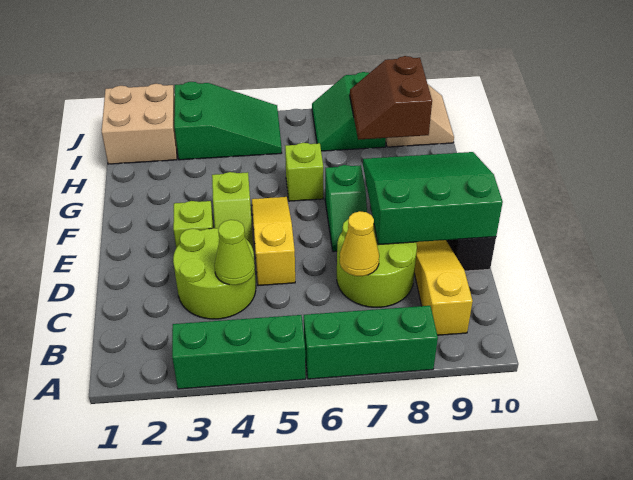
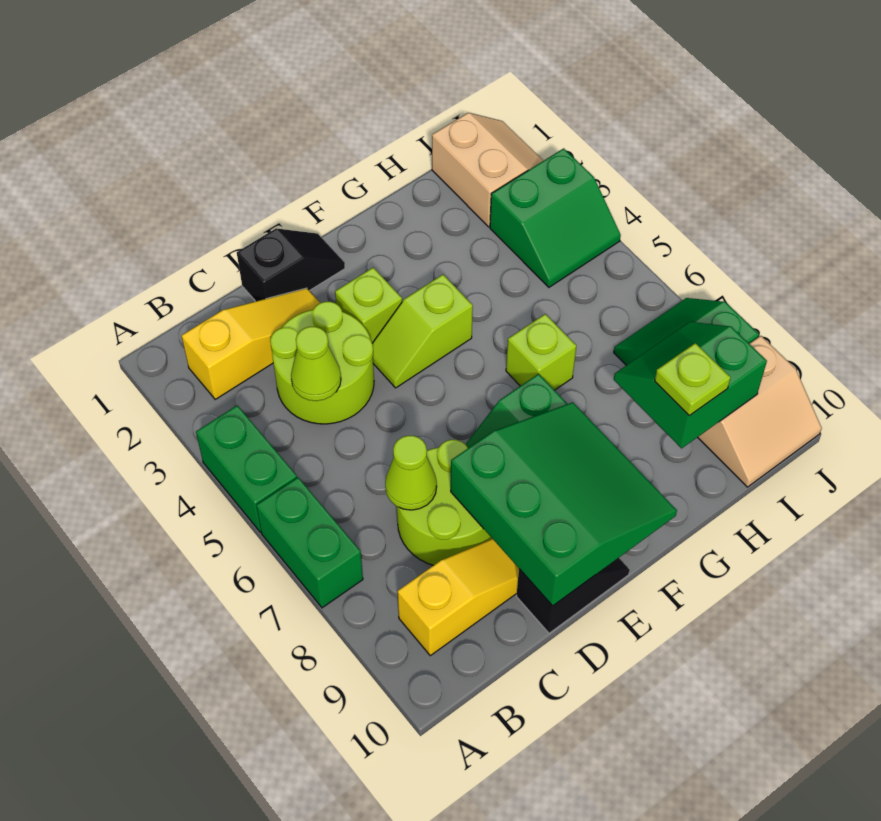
green brick A3:A5 level 1 -> green brick A4:A5 level 1
green brick A6:A8 level 1 -> green brick A6:A7 level 1
yellow cone C7 level 2 -> lime cone C7 level 2
none -> black slope D1:E1 level 1 top D
yellow slope D5:F5 level 1 top D -> yellow slope B2:D2 level 1 top B
brown slope H8:I9 level 2 top 9 -> green slope H8:I9 level 2 top 9
none -> lime plate H9 level 3
tan brick I1:J2 level 1 -> tan slope I1:J2 level 1 top I
green slope I3:J5 level 1 top 3 -> green slope I3:J4 level 1 top 3

